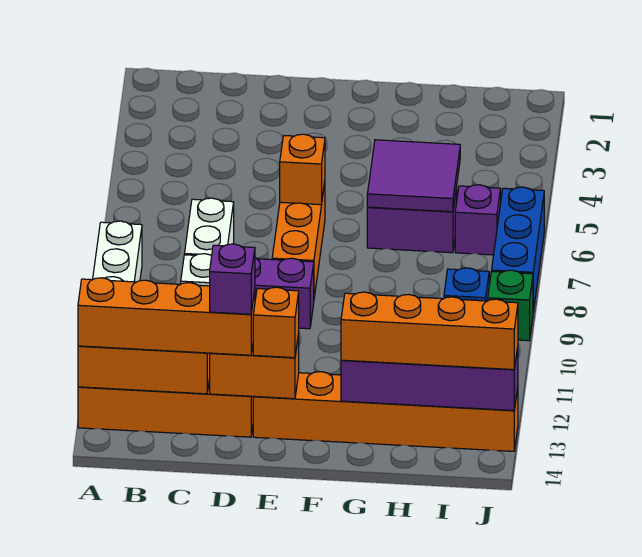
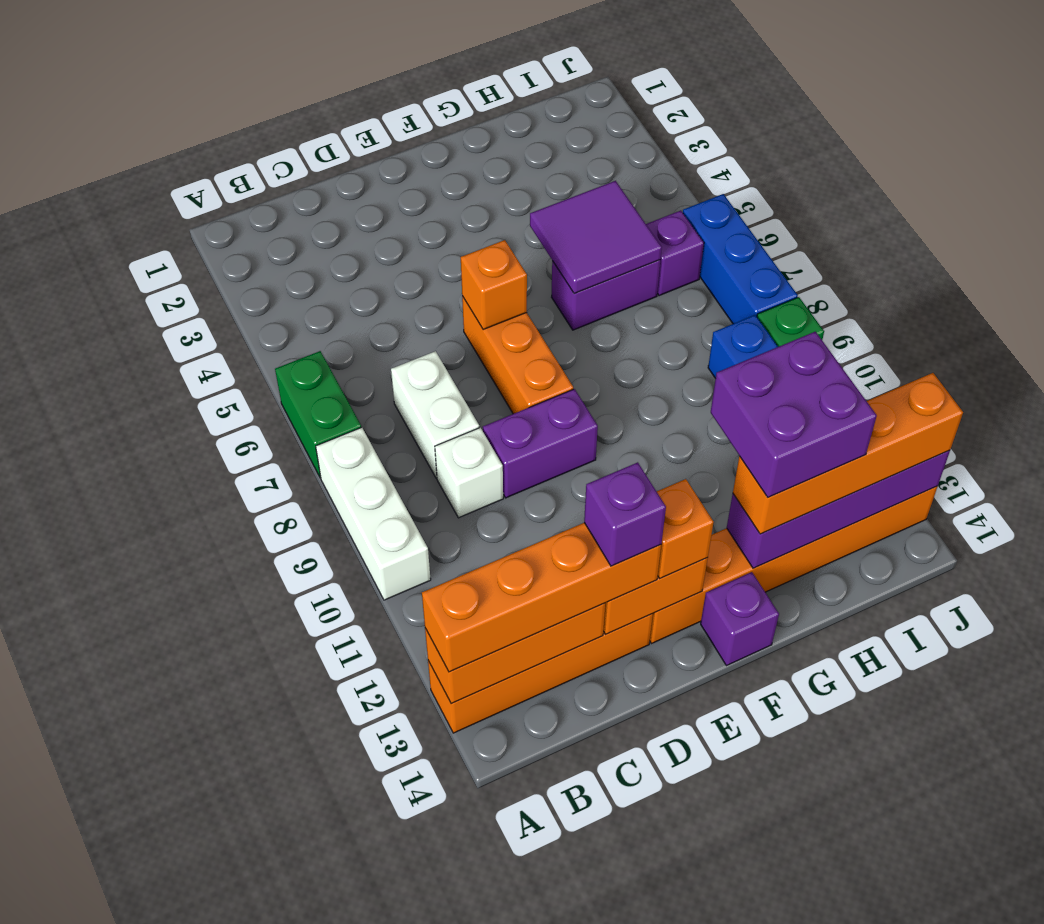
none -> green brick A6:A7 level 1
none -> purple brick F14 level 1
none -> purple brick G12:H13 level 4

